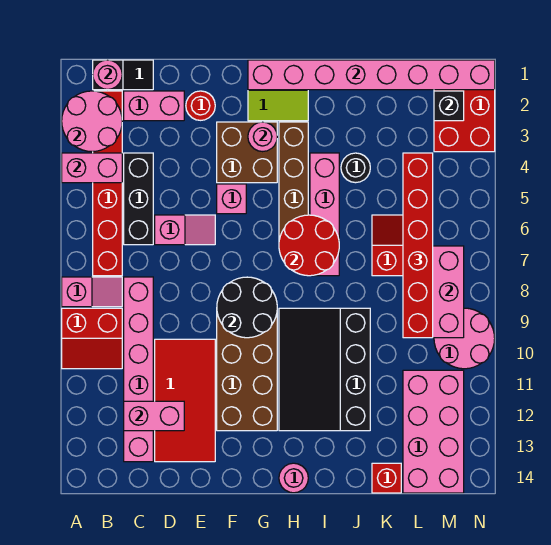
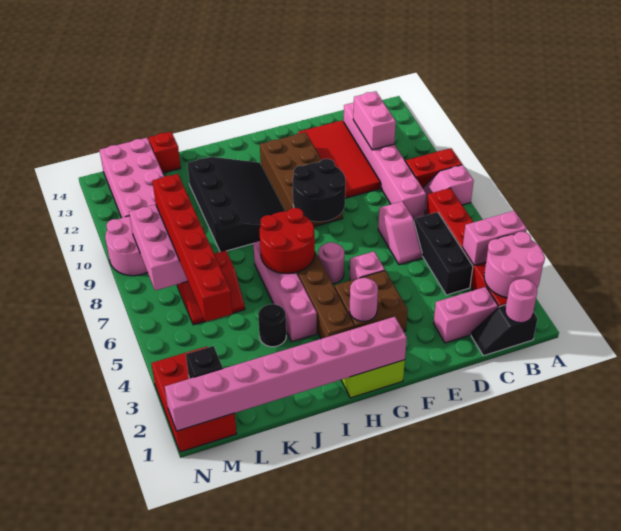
pink brick C12:D12 level 2 -> pink brick C11:C12 level 2
pink slope D6:E6 level 1 top D -> pink slope D6:D7 level 1 top 7
red round brick E2 level 1 -> none
pink round brick H14 level 1 -> pink round brick G6 level 1

